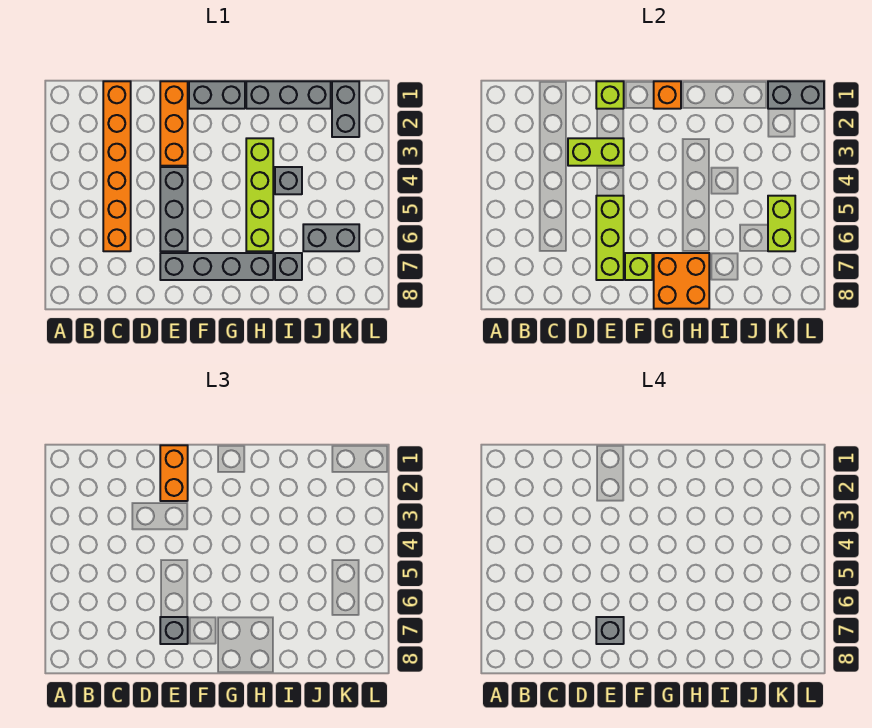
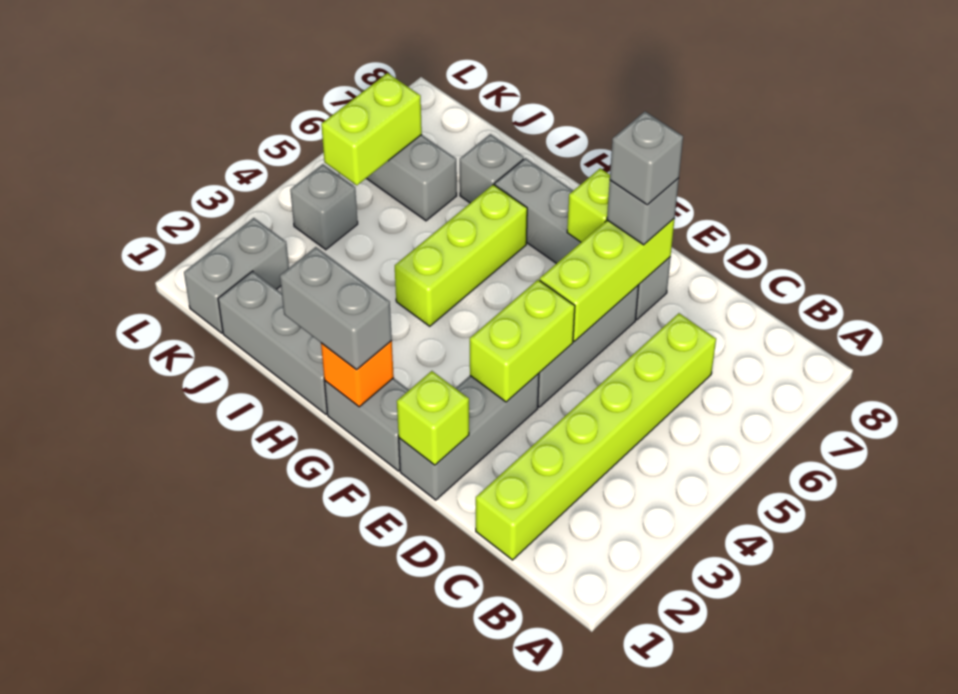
orange brick C1:C6 level 1 -> lime brick C1:C6 level 1
lime brick D3:E3 level 2 -> lime brick E3:E4 level 2
orange brick E1:E3 level 1 -> grey brick E1:E3 level 1
orange brick E1:E2 level 3 -> none
orange brick G7:H8 level 2 -> none
lime brick H3:H6 level 1 -> lime brick H4:H6 level 1
grey brick I4 level 1 -> grey brick K4 level 1
grey brick K1:L1 level 2 -> grey brick G1:H1 level 3

